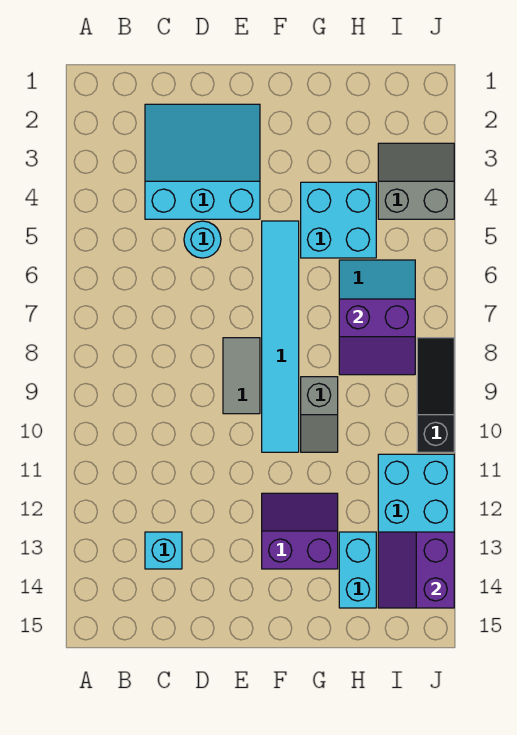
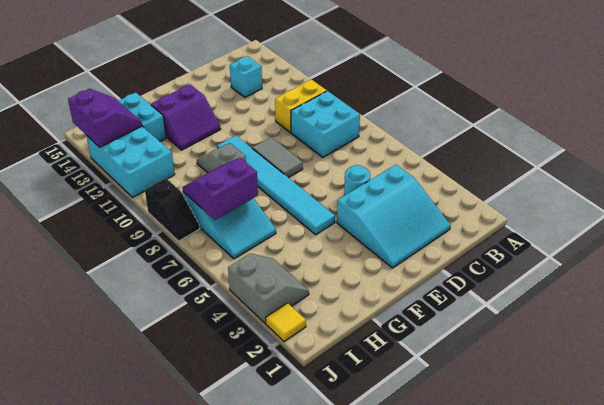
none -> yellow brick B10:C10 level 1
cyan brick G4:H5 level 1 -> cyan brick B8:C9 level 1
grey slope I3:J4 level 1 top 4 -> grey slope I3:J4 level 1 top J
none -> yellow tile J2 level 1
black slope J8:J10 level 1 top 10 -> black slope J8:J9 level 1 top 9

